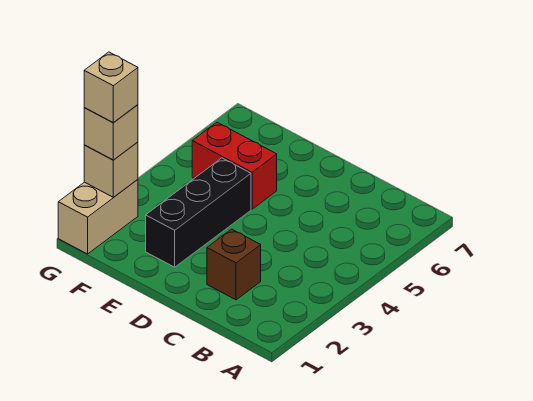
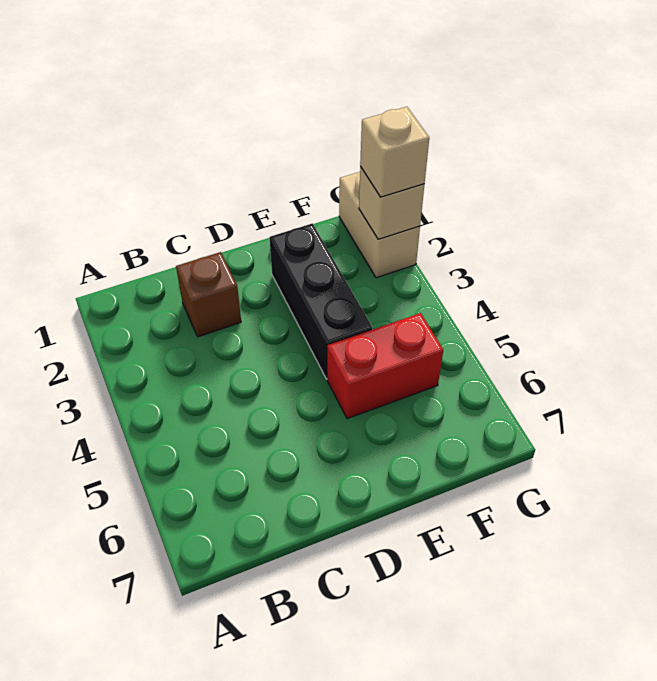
tan brick G2 level 4 -> none

